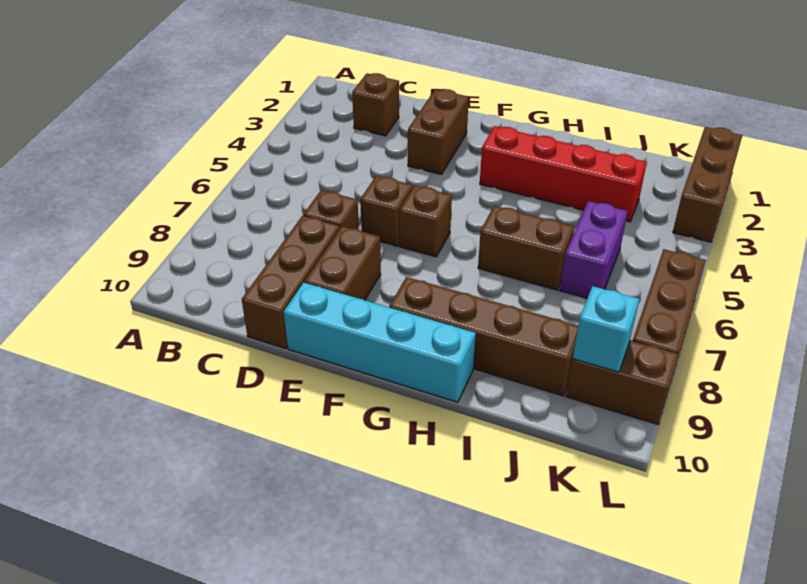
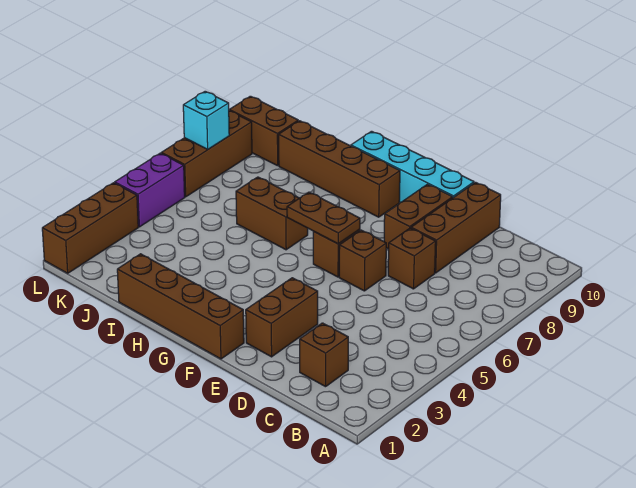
none -> brown brick F1:I1 level 1
none -> brown plate F6:G6 level 2
red brick G3:J3 level 1 -> none
purple brick J5:J6 level 1 -> purple brick L4:L5 level 1
cyan brick K9 level 2 -> cyan brick L7 level 2

